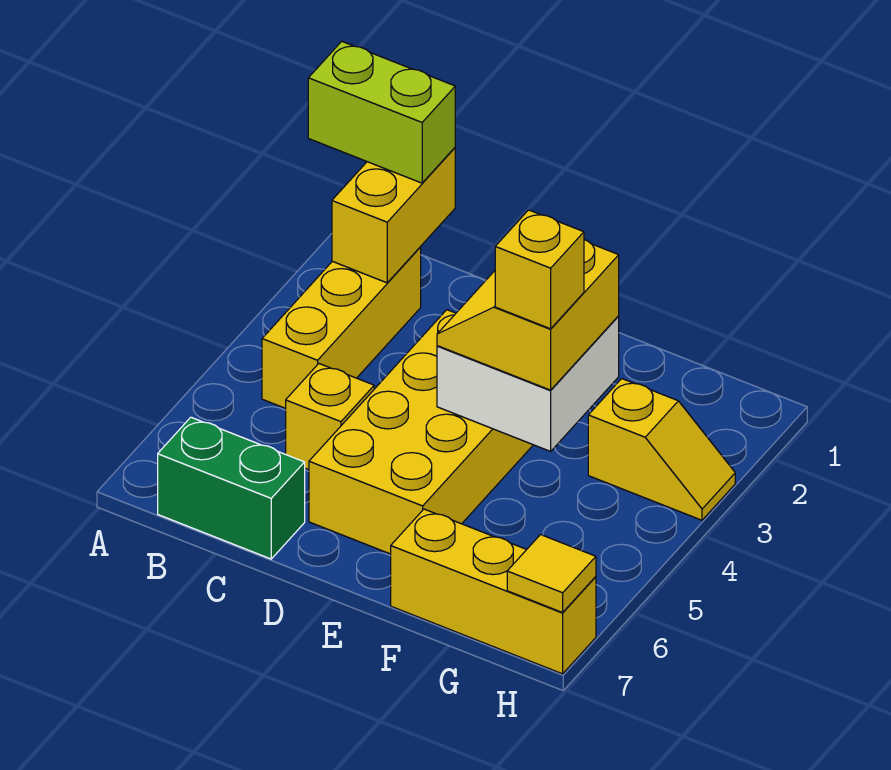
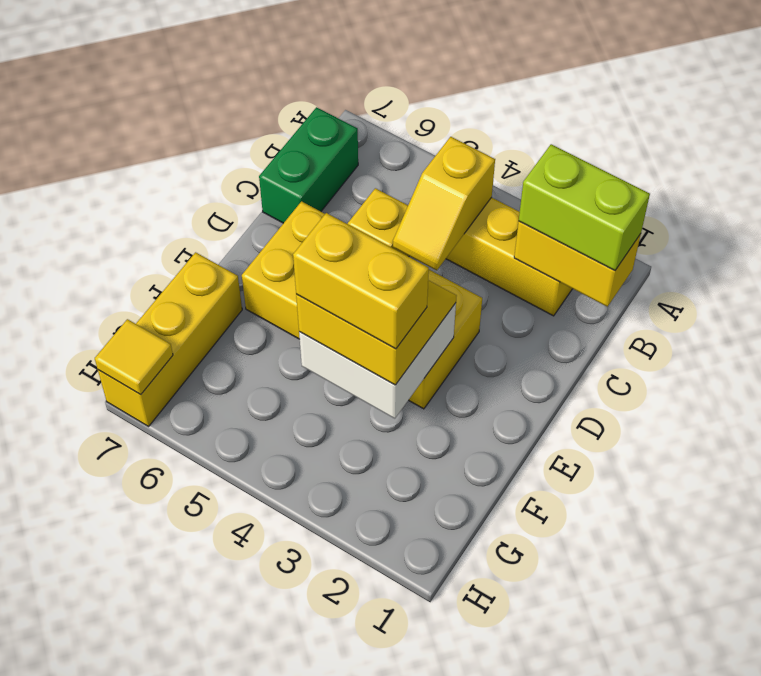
lime brick A1:B1 level 3 -> lime brick B1:B2 level 3
yellow brick F4 level 4 -> yellow brick F3:F4 level 4
yellow slope G3:H3 level 1 top G -> yellow slope B4:C4 level 2 top B

